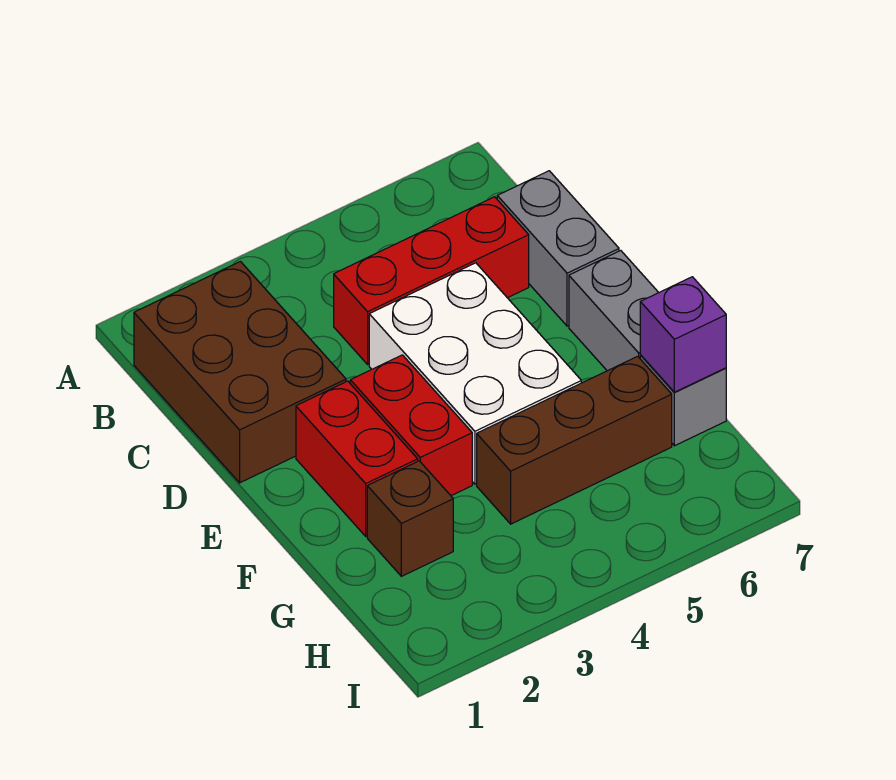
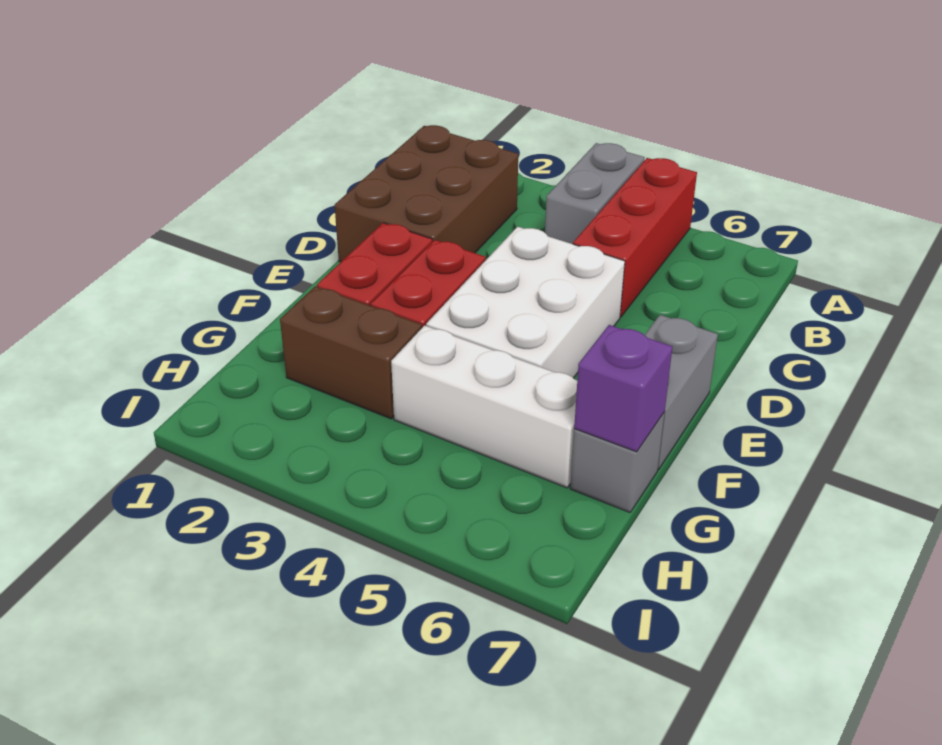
red brick C4:C6 level 1 -> red brick A5:C5 level 1
grey brick C7:D7 level 1 -> grey brick A4:B4 level 1
brown brick G2 level 1 -> brown brick G2:G3 level 1
brown brick G4:G6 level 1 -> white brick G4:G6 level 1

